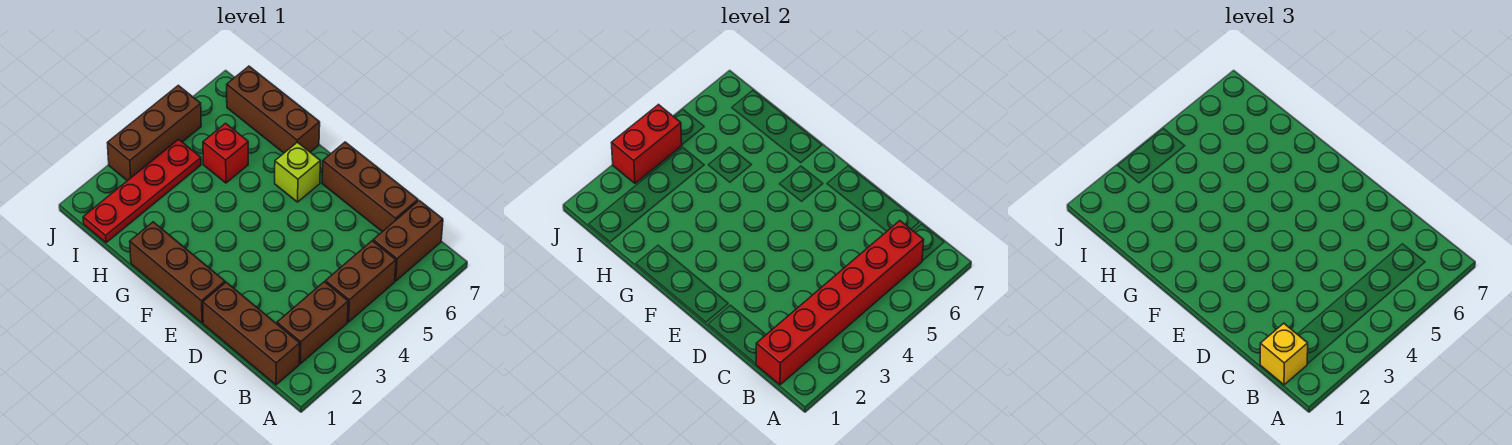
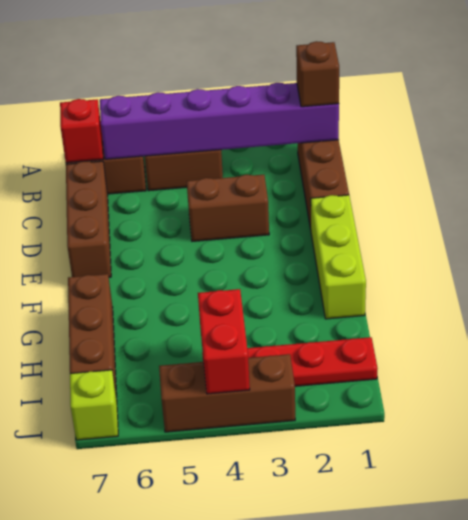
red brick B1:B6 level 2 -> purple brick B1:B6 level 2
yellow brick B1 level 3 -> brown brick B1 level 3
brown brick B2:B3 level 1 -> brown brick D3:D4 level 1
brown brick E1:G1 level 1 -> lime brick E1:G1 level 1
lime brick F6 level 1 -> lime brick J7 level 1
red brick H5 level 1 -> red brick B7 level 2
red brick J3:J4 level 2 -> red brick I4:J4 level 2

